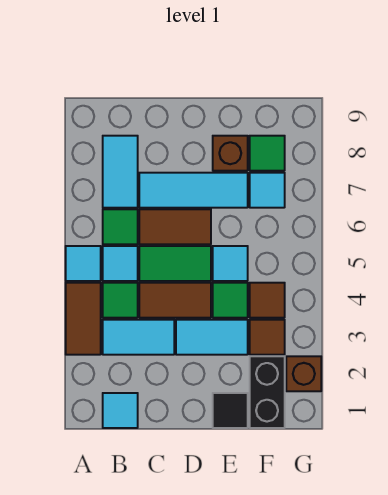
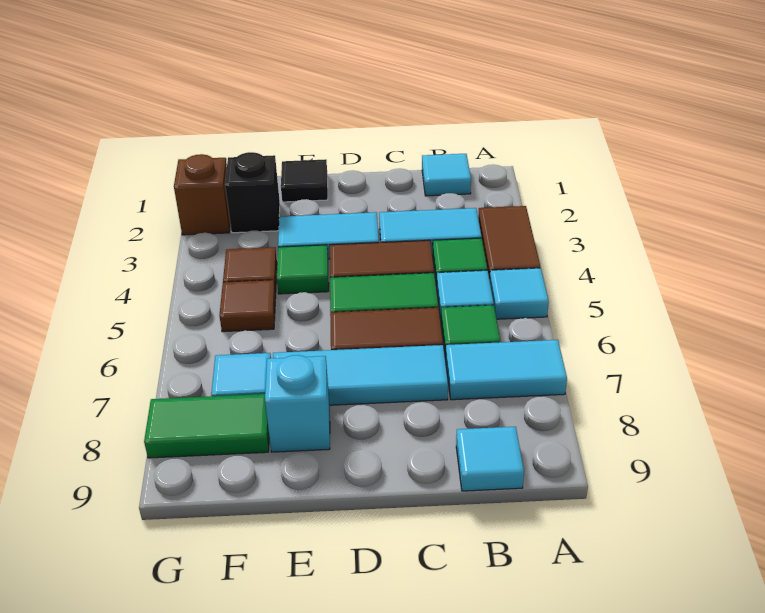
cyan tile B7:B8 level 1 -> cyan tile A7:B7 level 1
cyan tile E5 level 1 -> cyan tile B9 level 1
brown brick E8 level 1 -> cyan brick E8 level 1
black brick F1:F2 level 1 -> black brick F2 level 1
brown tile F3 level 1 -> brown tile F5 level 1
green tile F8 level 1 -> green tile F8:G8 level 1

